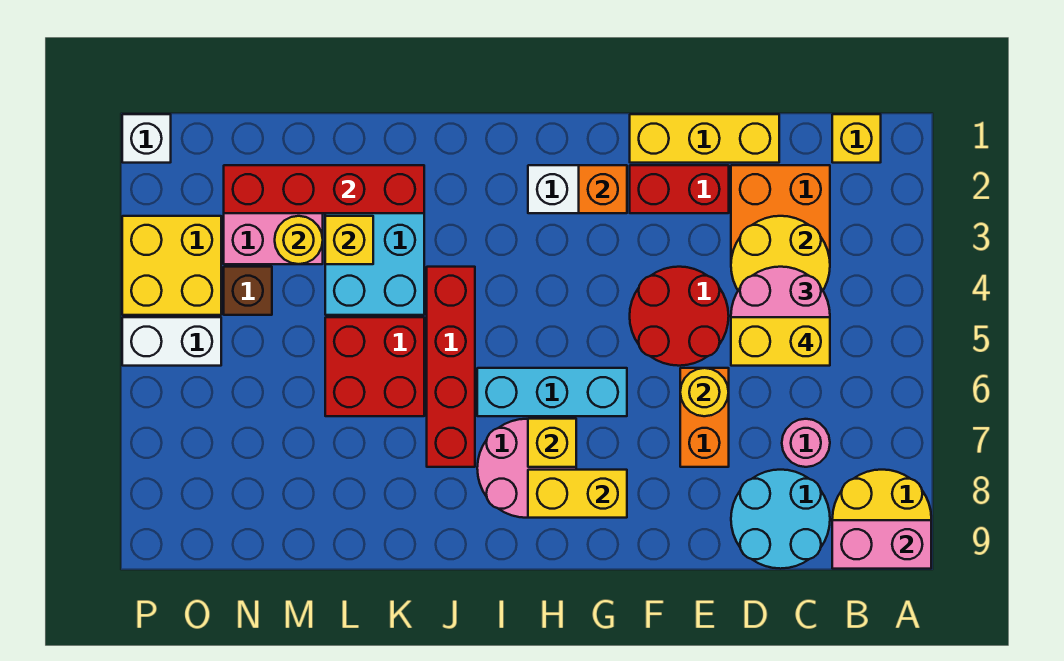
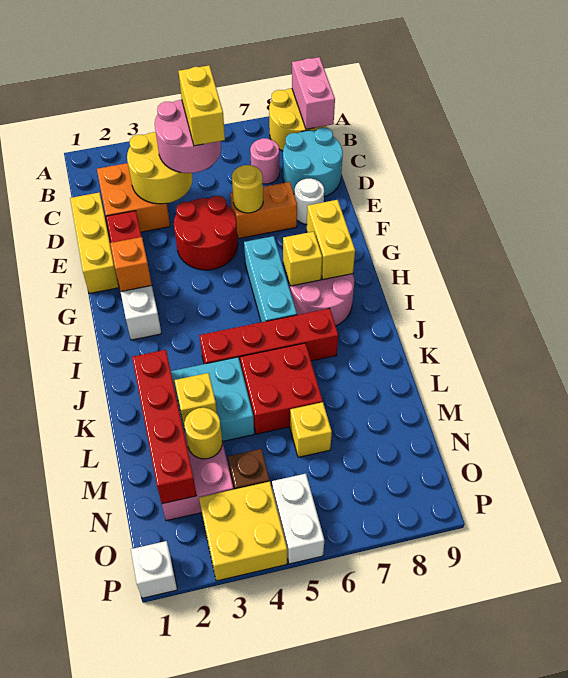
yellow brick B1 level 1 -> yellow brick M6 level 1
none -> white round brick E8 level 1

